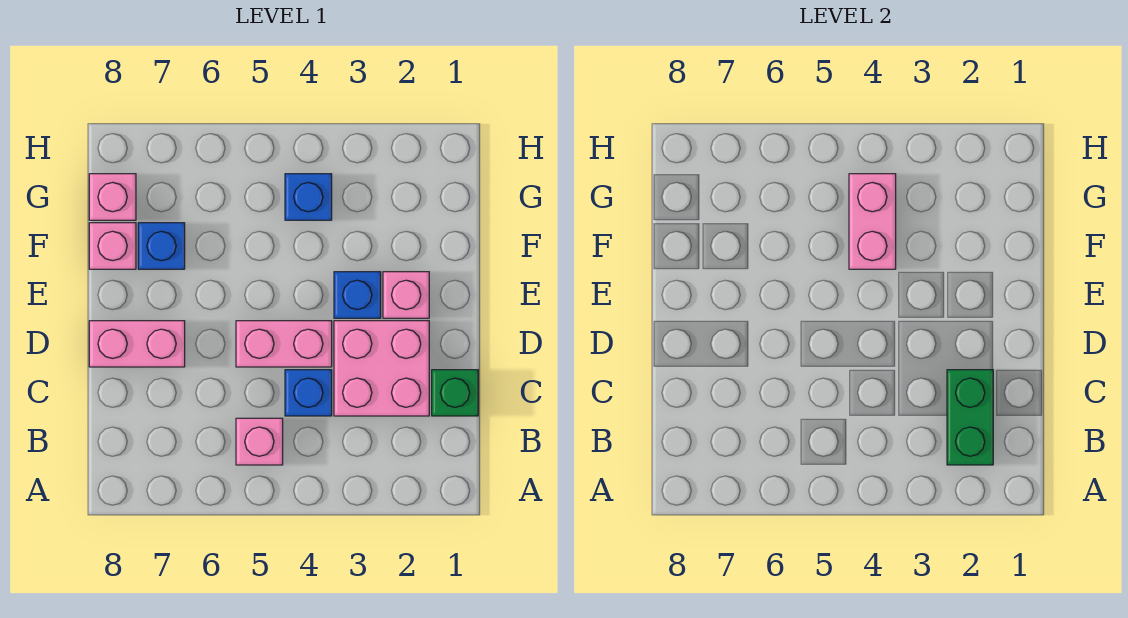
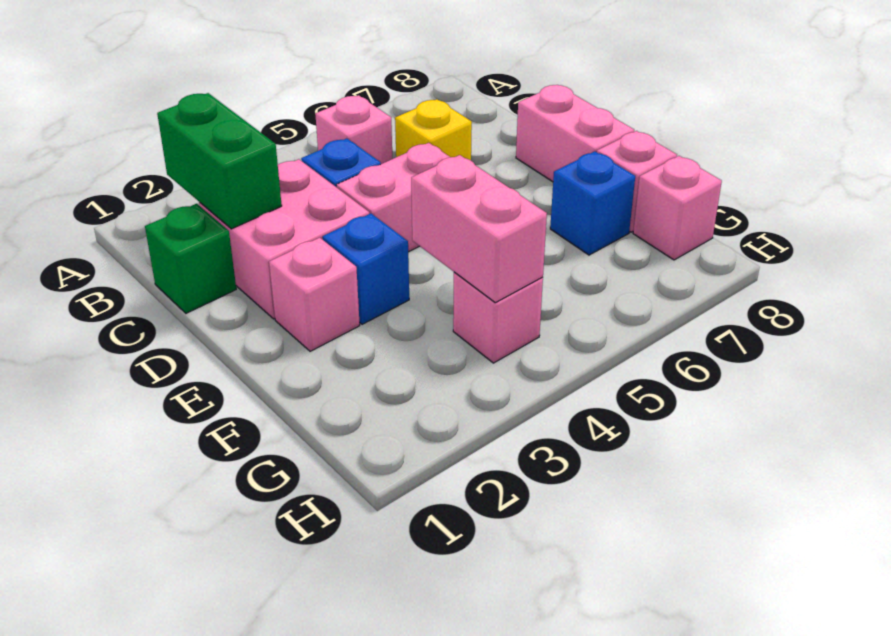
none -> yellow brick C6 level 1
pink brick D7:D8 level 1 -> pink brick D8:E8 level 1
blue brick G4 level 1 -> pink brick G4 level 1

